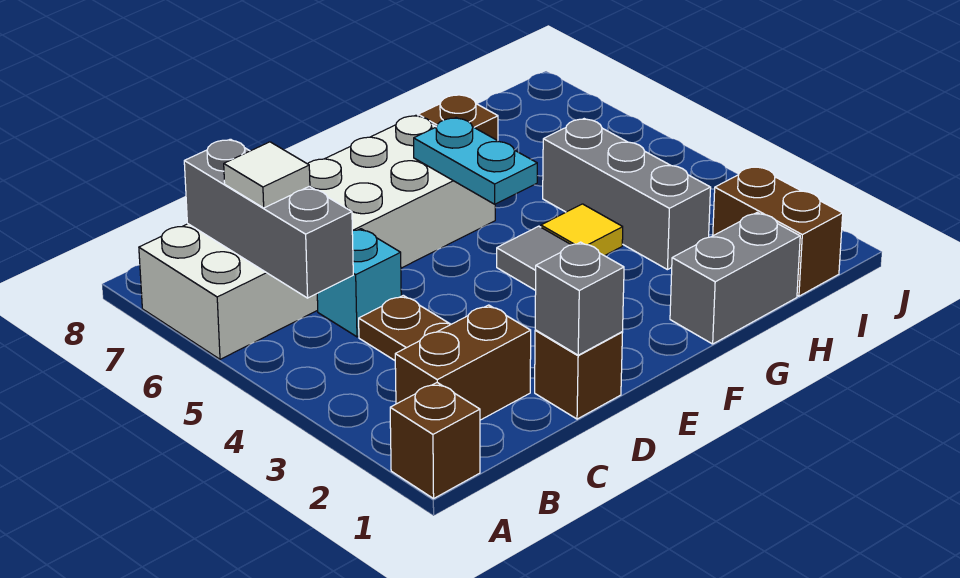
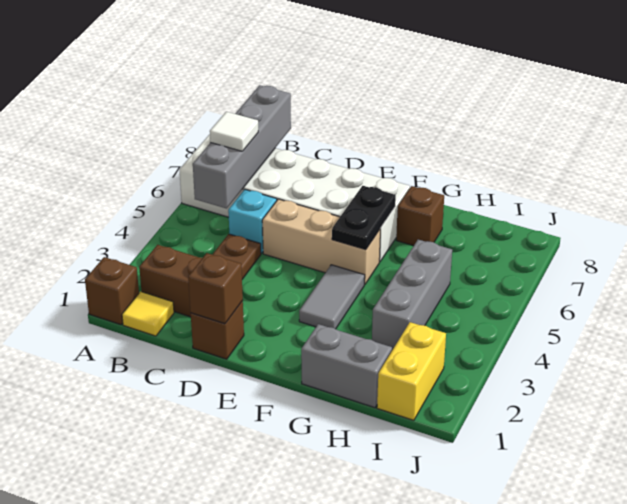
grey brick B5:B7 level 2 -> grey brick B5:B8 level 2
grey brick D1 level 2 -> brown brick D1 level 2
none -> tan brick D5:F5 level 1
cyan plate F5:F6 level 2 -> black plate F5:F6 level 2
yellow tile G4 level 1 -> yellow tile B1 level 1
brown brick I1:I2 level 1 -> yellow brick I1:I2 level 1

